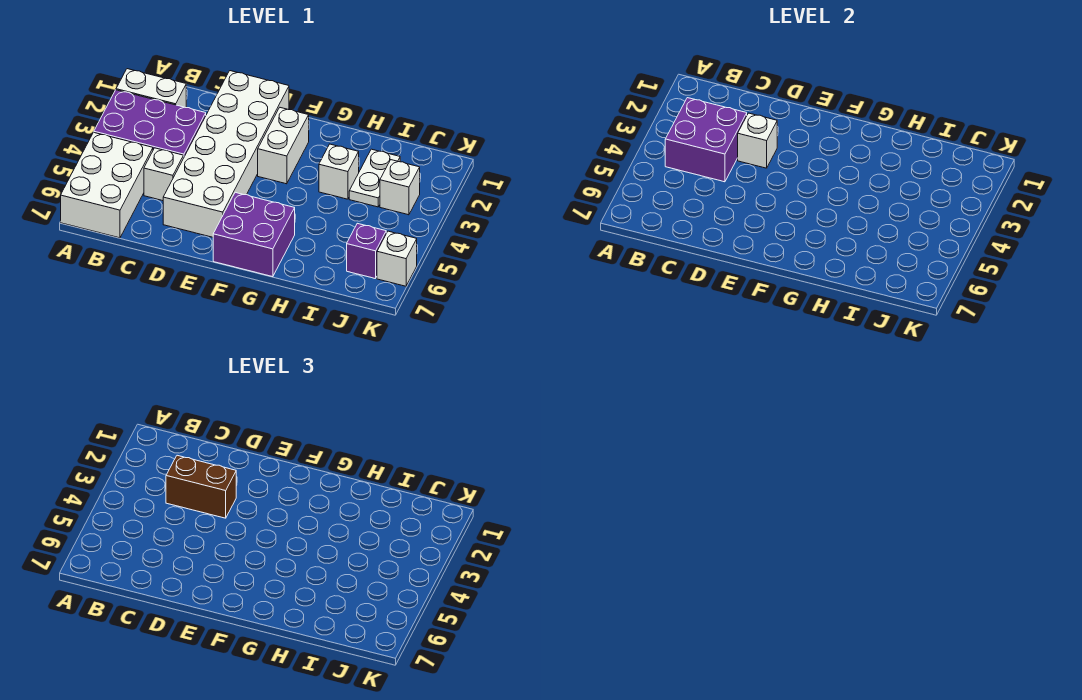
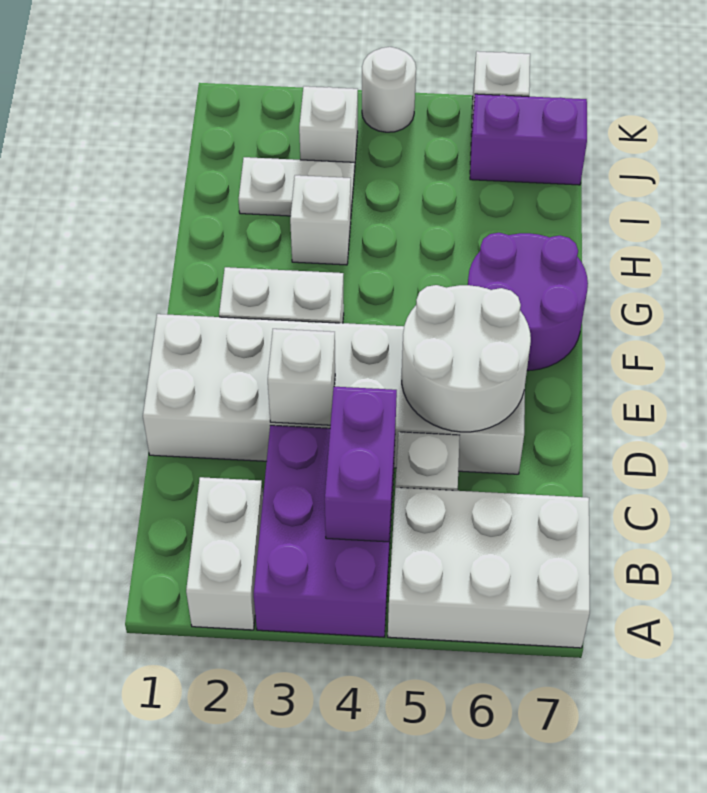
purple brick B3:C4 level 2 -> purple brick B4:C4 level 2
brown brick C3:D3 level 3 -> none
none -> white round brick D5:E6 level 2
purple brick F6:G7 level 1 -> purple round brick F6:G7 level 1
purple brick J6 level 1 -> purple brick J6:J7 level 1
none -> white round brick K4 level 1

